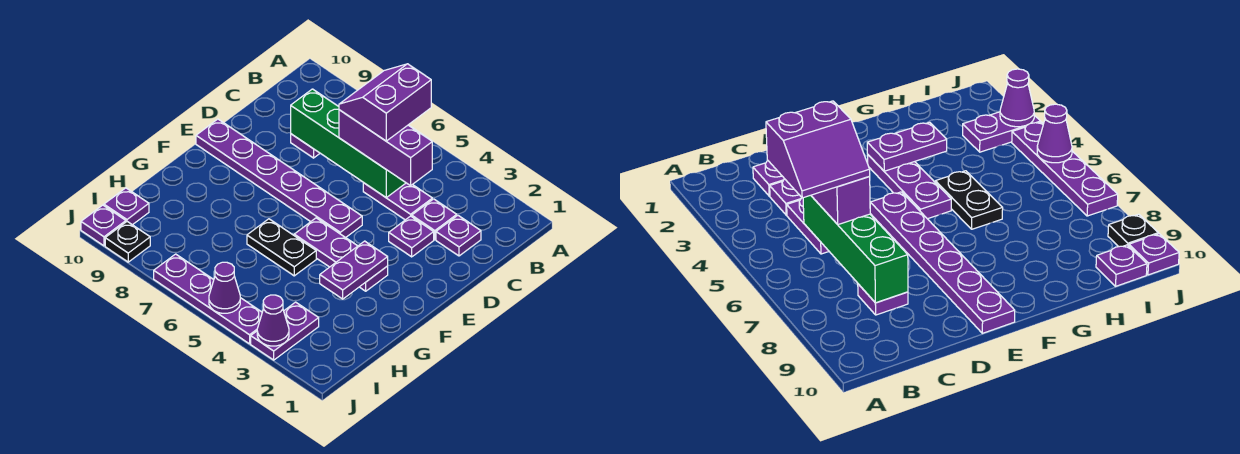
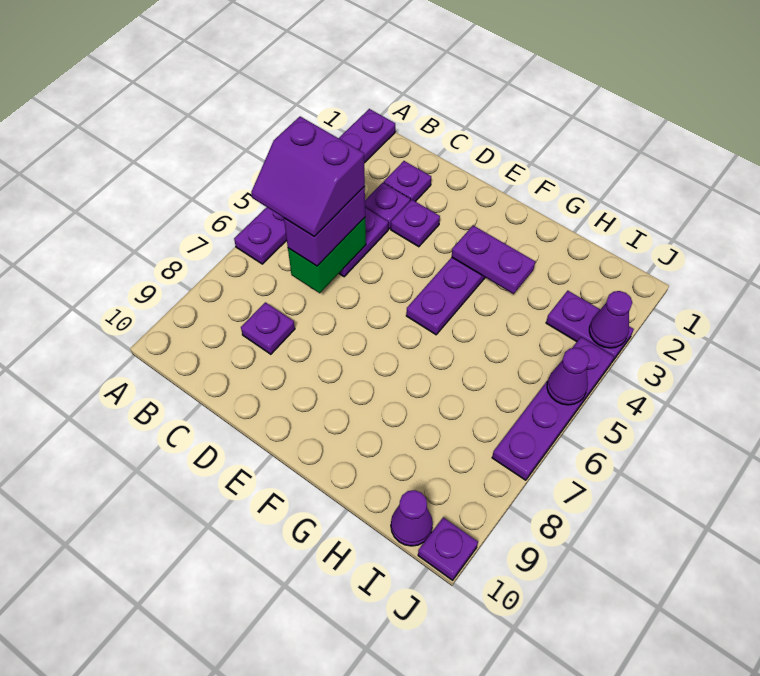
purple brick C4:C6 level 3 -> purple brick C5:C6 level 3
green brick C5:C8 level 2 -> green brick C5:C6 level 2
purple plate E5:E10 level 1 -> purple plate A1:A6 level 1
black plate G5:G6 level 1 -> none
purple plate I10 level 1 -> purple cone I10 level 1
black plate J9 level 1 -> none

